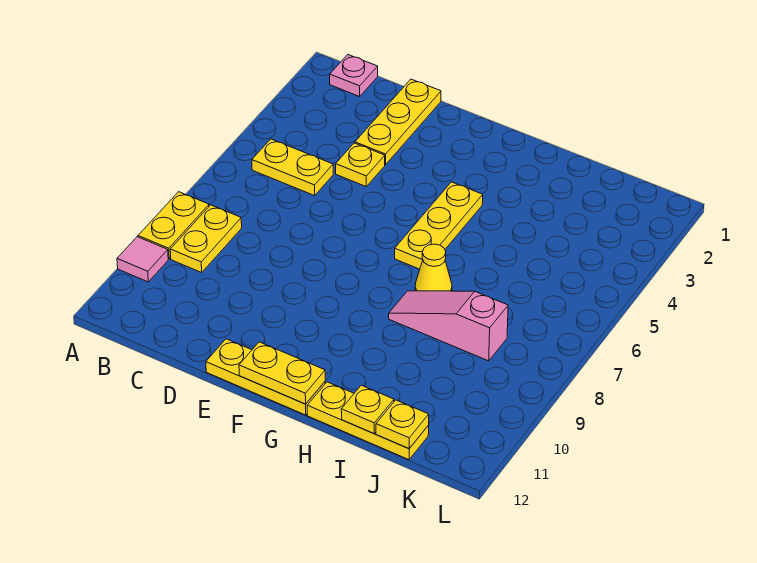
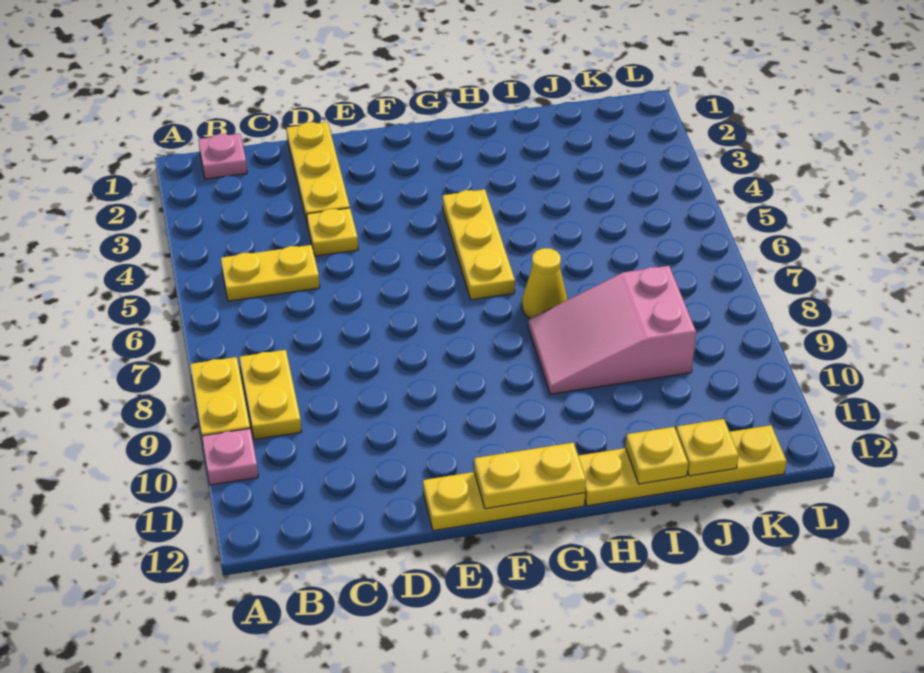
pink tile A10 level 1 -> pink plate A10 level 1
pink slope H8:J8 level 1 top J -> pink slope H8:J9 level 1 top J
yellow plate H12:J12 level 1 -> yellow plate H12:K12 level 1

